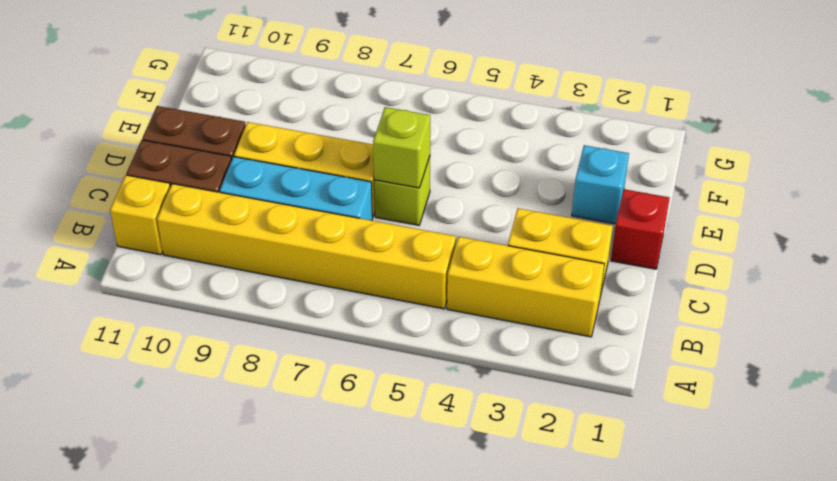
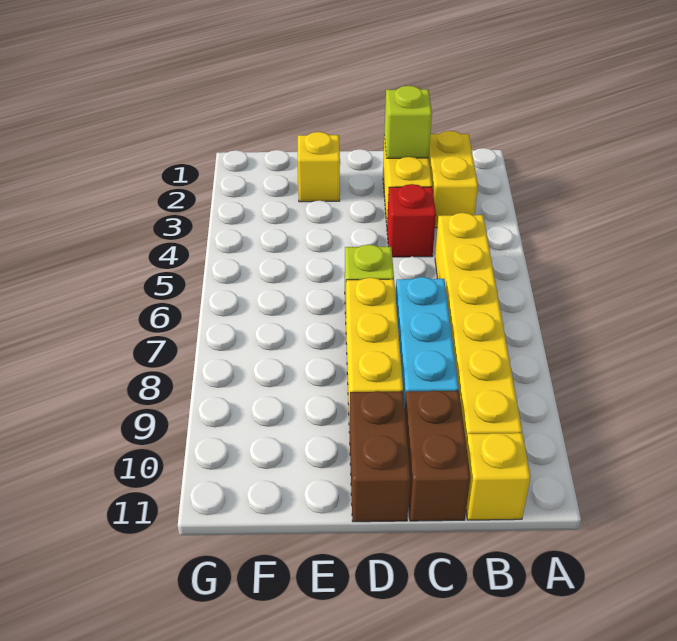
yellow brick B2:B4 level 1 -> yellow brick B2:B3 level 1
red brick D1 level 1 -> red brick C4 level 1
lime brick D6 level 2 -> lime brick C2 level 2
cyan brick E2 level 1 -> yellow brick E2 level 1

